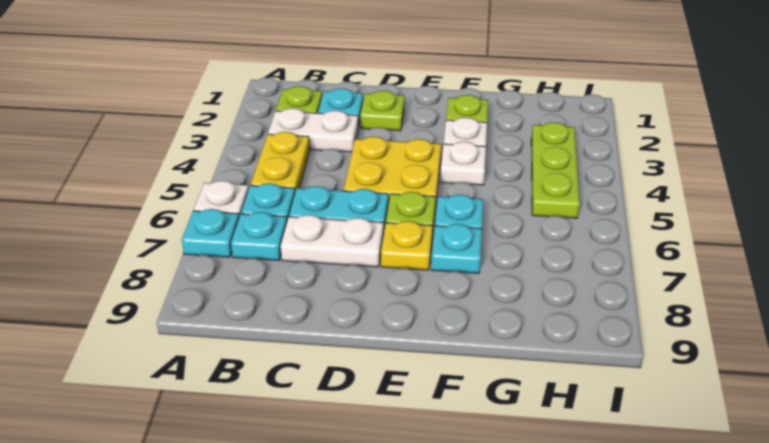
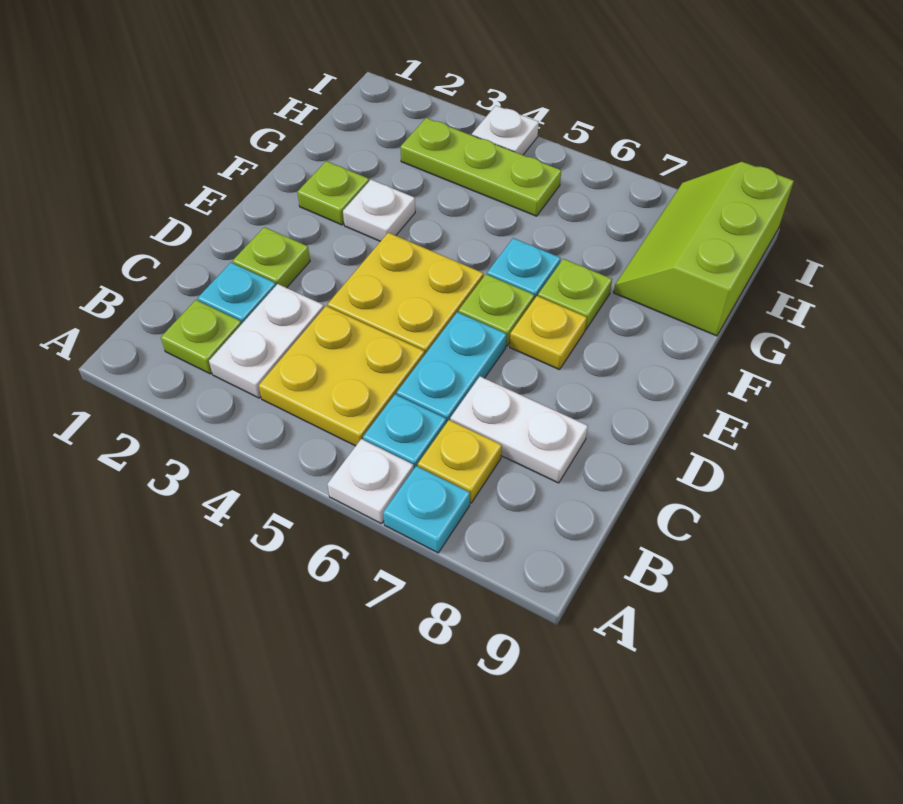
yellow plate B4:B5 level 1 -> yellow plate B4:C5 level 1
cyan plate B7 level 1 -> yellow plate B7 level 1
white plate C7:D7 level 1 -> white plate C7:C8 level 1
white plate F4 level 1 -> white plate I4 level 1
cyan plate F7 level 1 -> lime plate F7 level 1
none -> lime slope G8:I9 level 1 top 9

